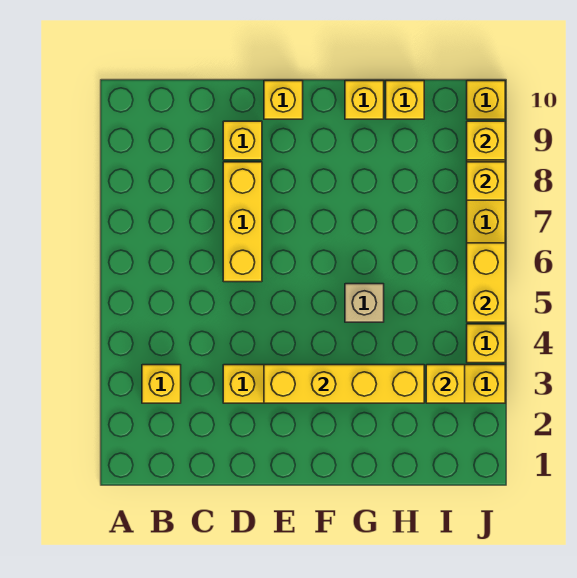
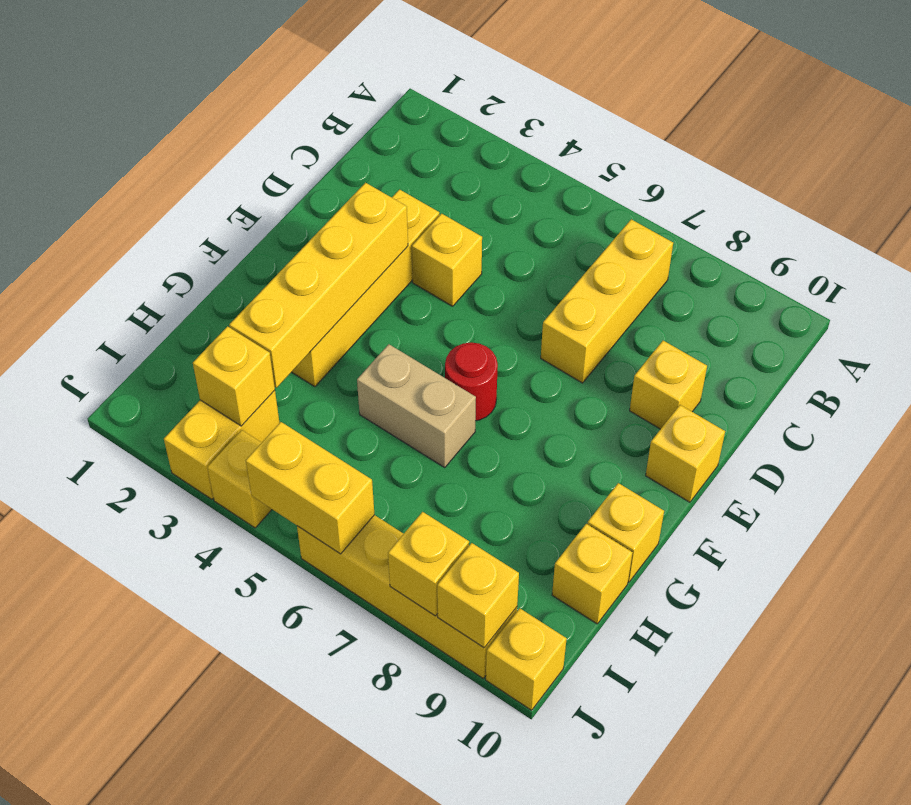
yellow brick B3 level 1 -> yellow brick D4 level 1
yellow brick D6:D8 level 1 -> yellow brick B7:D7 level 1
none -> red round brick F6 level 1
tan brick G5 level 1 -> tan brick G5:G6 level 1

